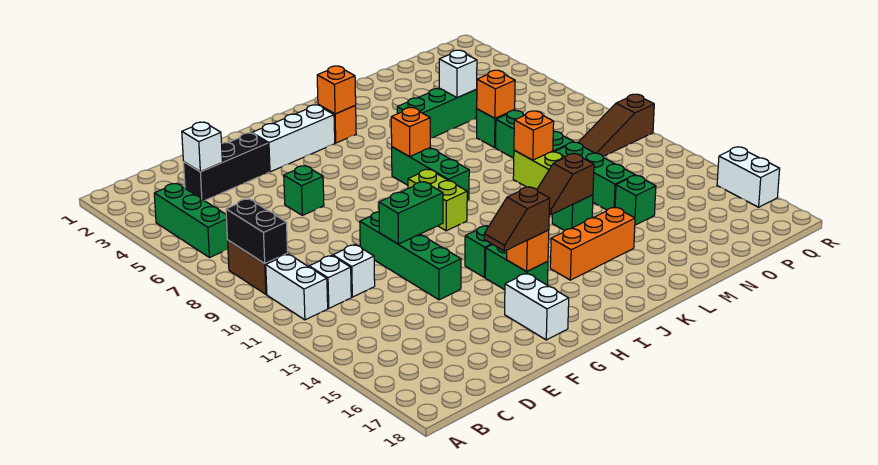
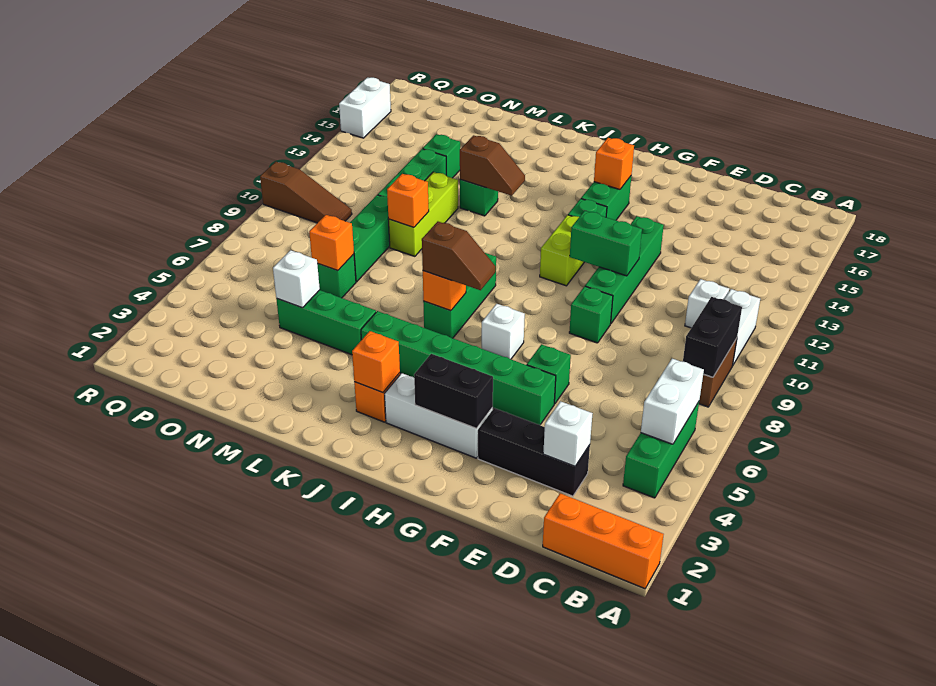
white brick D11 level 1 -> white brick H7 level 1
none -> green brick F5:K5 level 1
none -> green brick F9 level 1
none -> black brick G3:H3 level 2
brown slope G15:H15 level 3 top H -> brown slope I7:J7 level 3 top J
white brick G16:G17 level 1 -> white brick B5:B6 level 2
lime brick I9:I10 level 1 -> lime brick H11:H12 level 1
orange brick J15:L15 level 1 -> orange brick A1:C1 level 1

